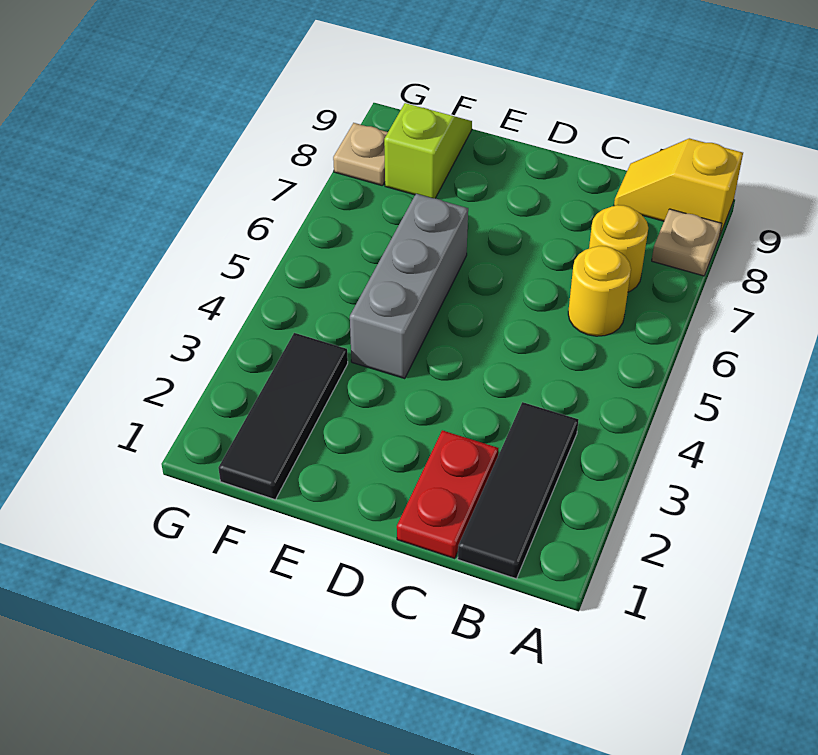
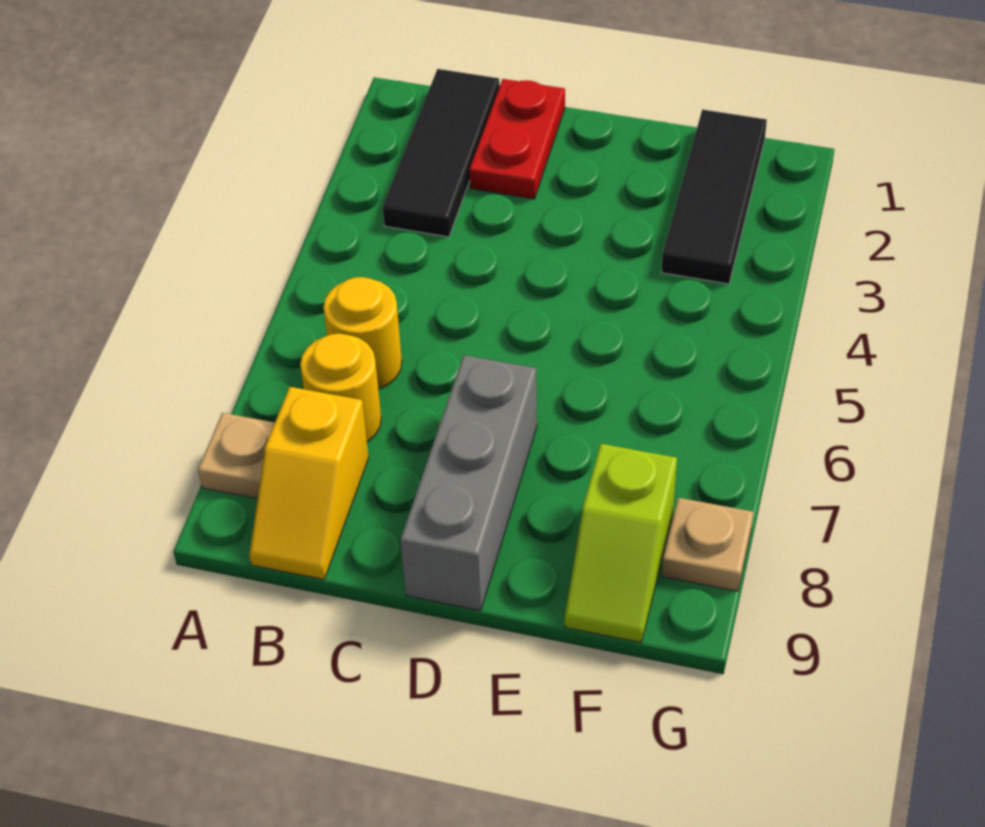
yellow slope A9:B9 level 1 top A -> yellow slope B8:B9 level 1 top 8
grey brick E4:E6 level 1 -> grey brick D7:D9 level 1

